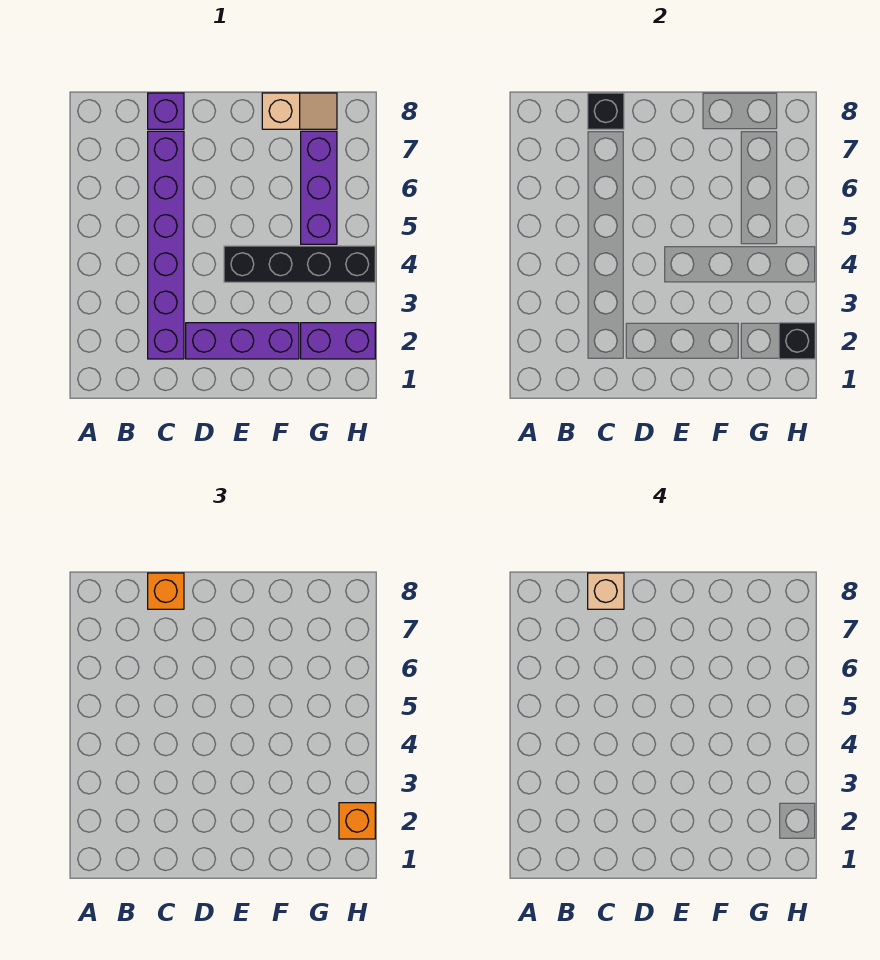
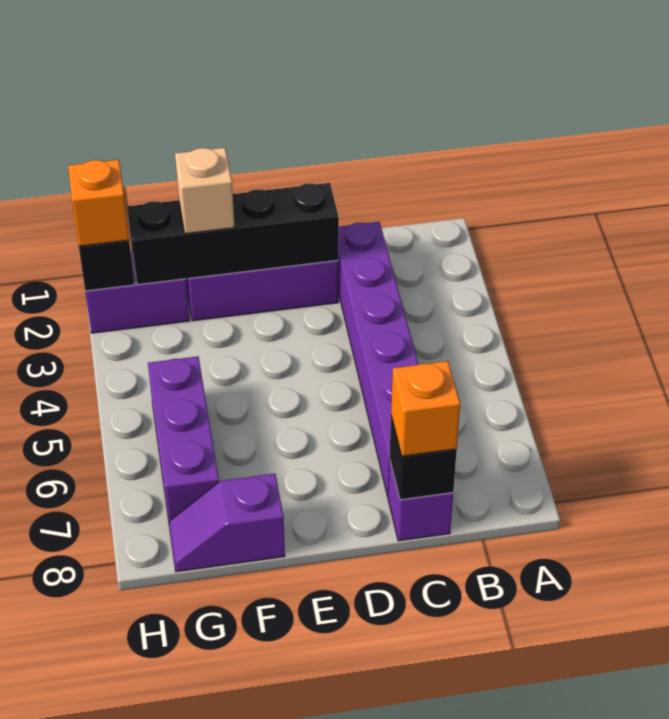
tan brick C8 level 4 -> tan brick F2 level 3
black brick E4:H4 level 1 -> black brick D2:G2 level 2
tan slope F8:G8 level 1 top F -> purple slope F8:G8 level 1 top F

